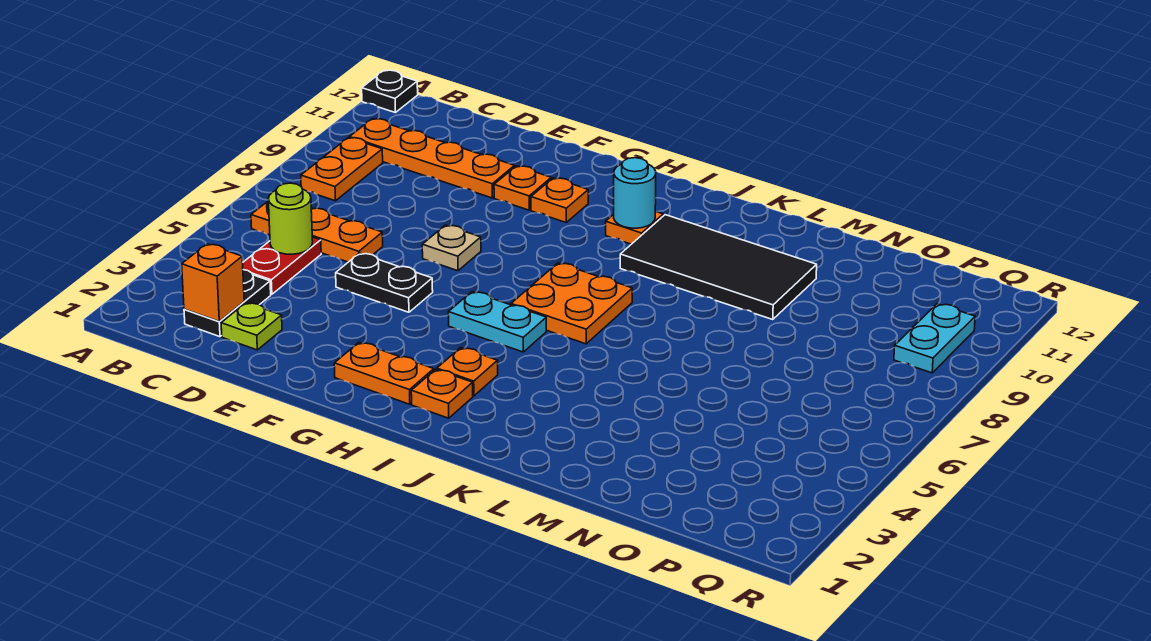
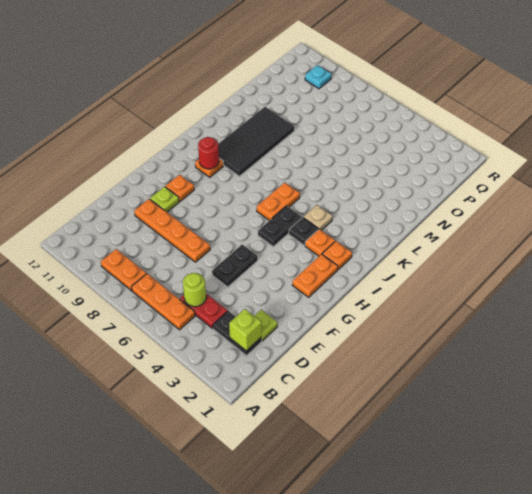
black plate A12 level 1 -> black plate I4 level 1
orange plate B6:D6 level 1 -> orange plate B5:B7 level 1
orange plate B10:E10 level 1 -> orange plate E7:E10 level 1
orange brick C2 level 2 -> lime brick C2 level 2
tan plate F7 level 1 -> tan plate J4 level 1
orange plate F10 level 1 -> lime plate F10 level 1
cyan plate H5:I5 level 1 -> black plate H5:I5 level 1
orange plate I6:J7 level 1 -> orange plate I6:J6 level 1
cyan round brick I10 level 2 -> red round brick I10 level 2
cyan plate Q9:Q10 level 1 -> cyan plate Q10 level 1

